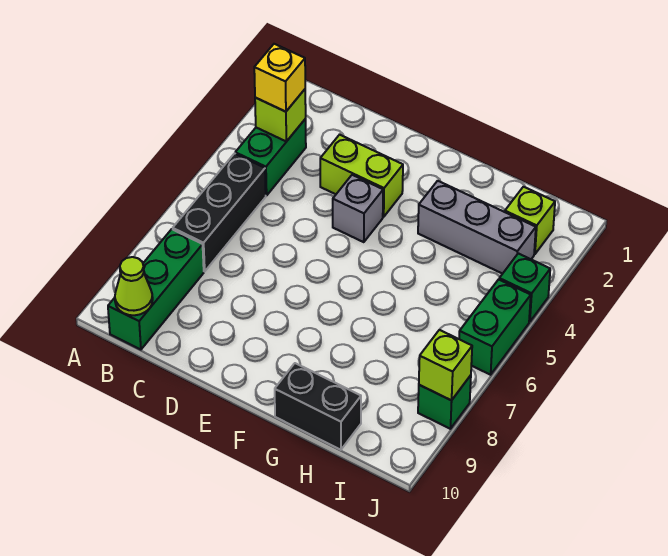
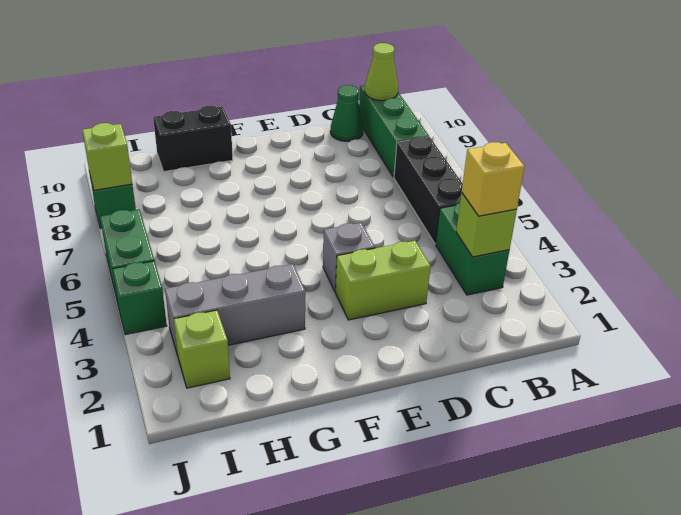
none -> green cone C10 level 1

